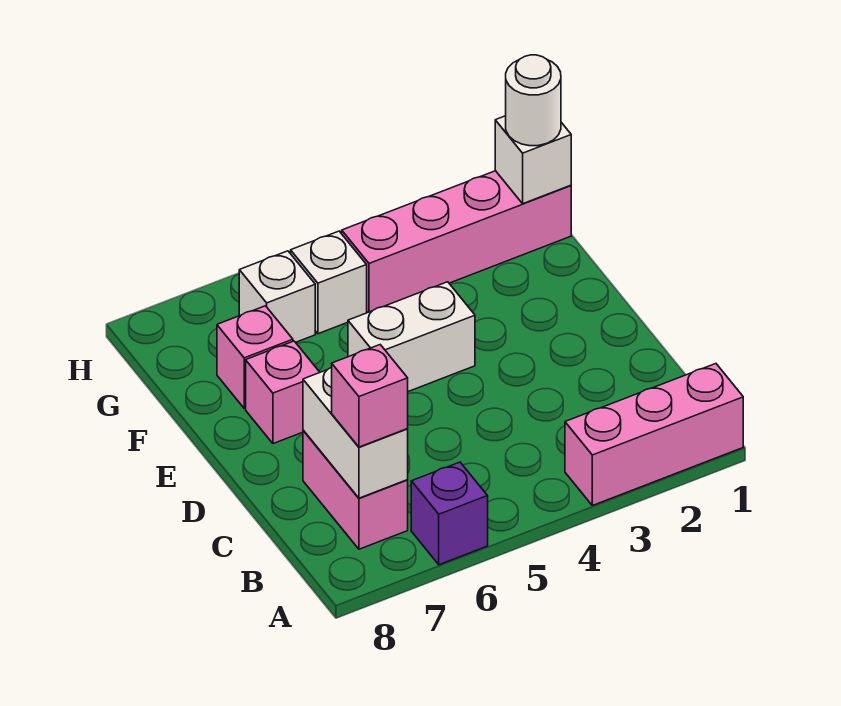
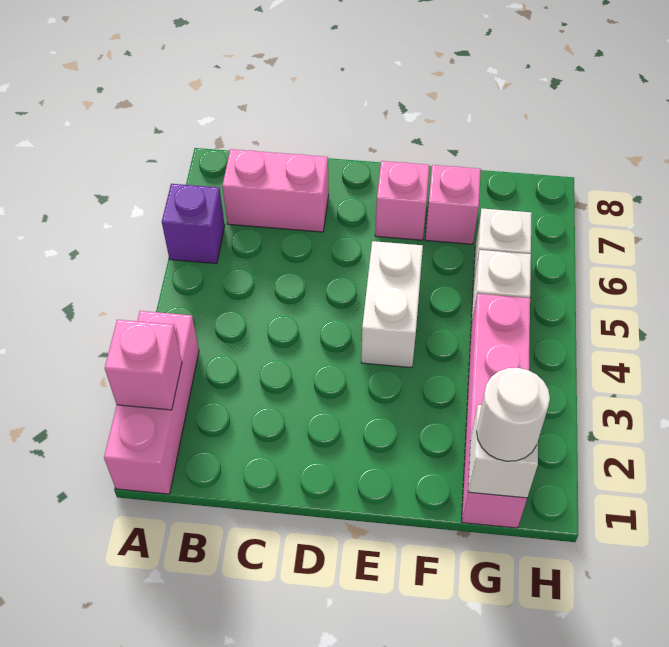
white brick B7:C7 level 2 -> none
pink brick B7 level 3 -> pink brick A2 level 2

